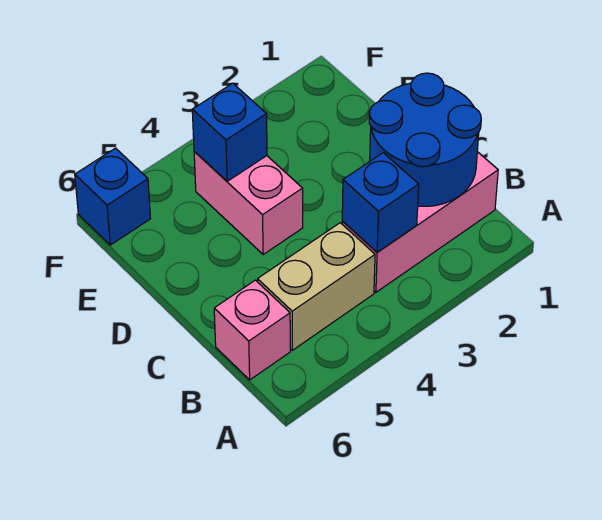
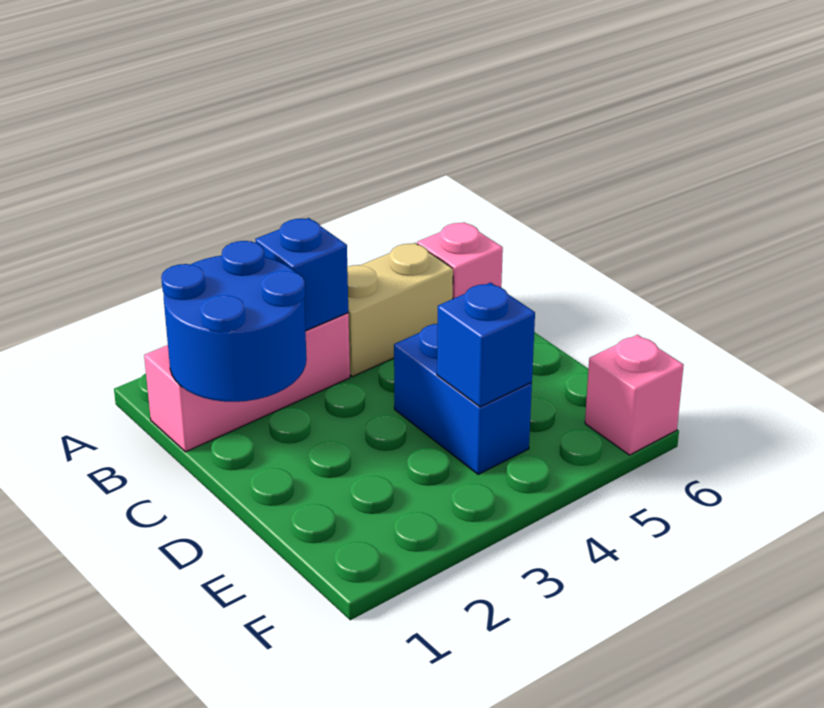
pink brick D4:E4 level 1 -> blue brick D4:E4 level 1
blue brick F6 level 1 -> pink brick F6 level 1

